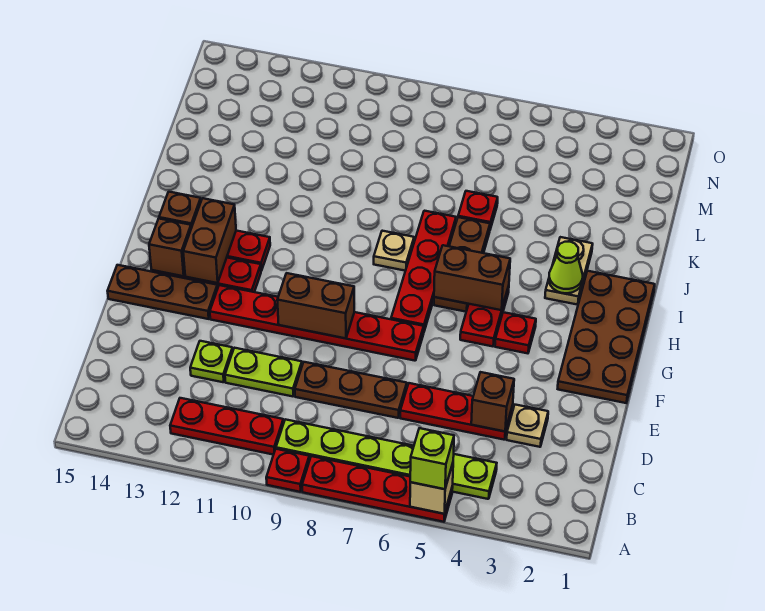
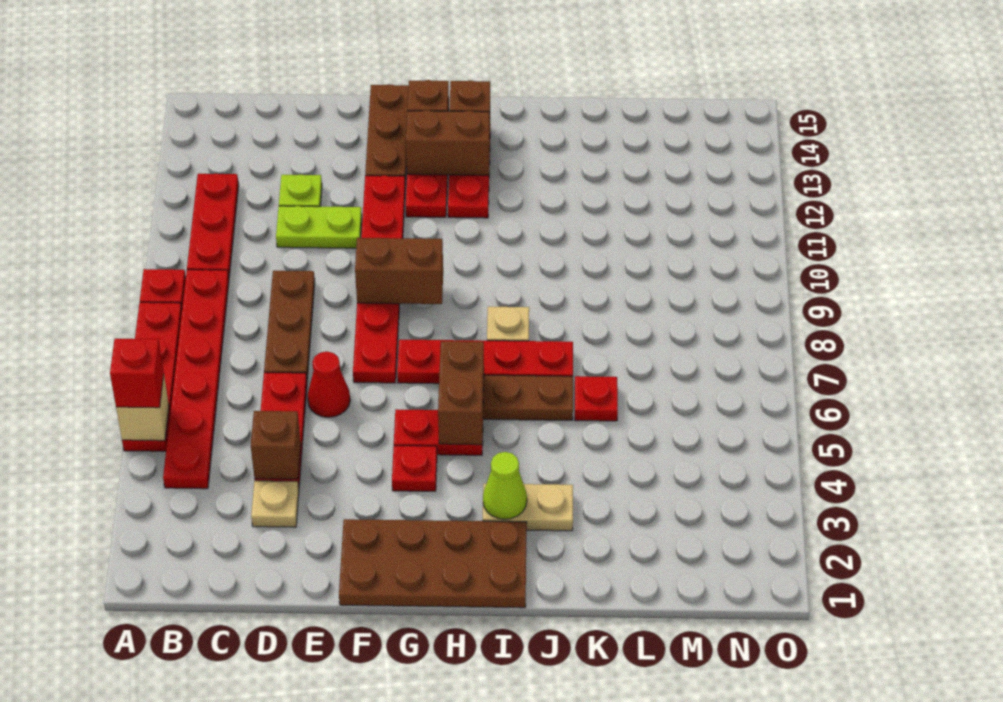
lime brick A5 level 3 -> red brick A5 level 3
lime plate B4:B9 level 1 -> red plate B4:B9 level 1
lime plate D10:D11 level 1 -> lime plate D11:E11 level 1
none -> red cone E6 level 1
brown brick F9:F10 level 2 -> brown brick F9:G9 level 2

